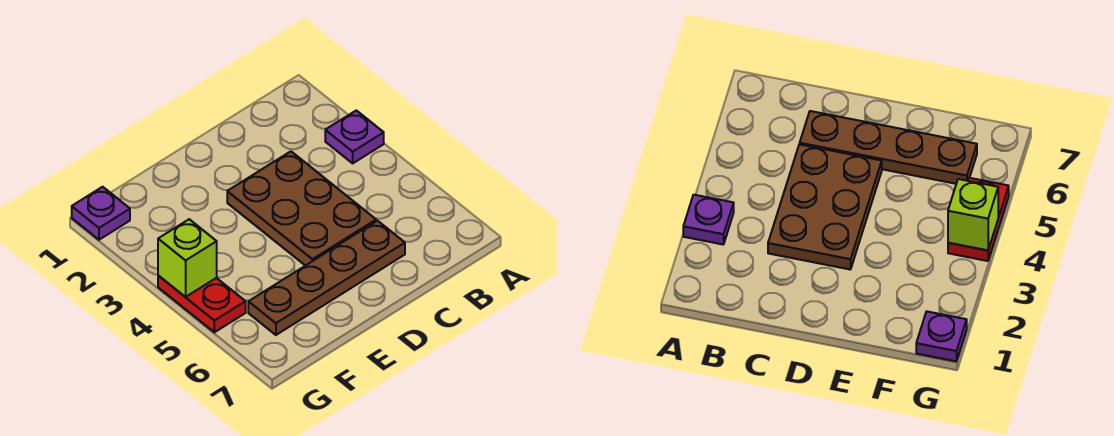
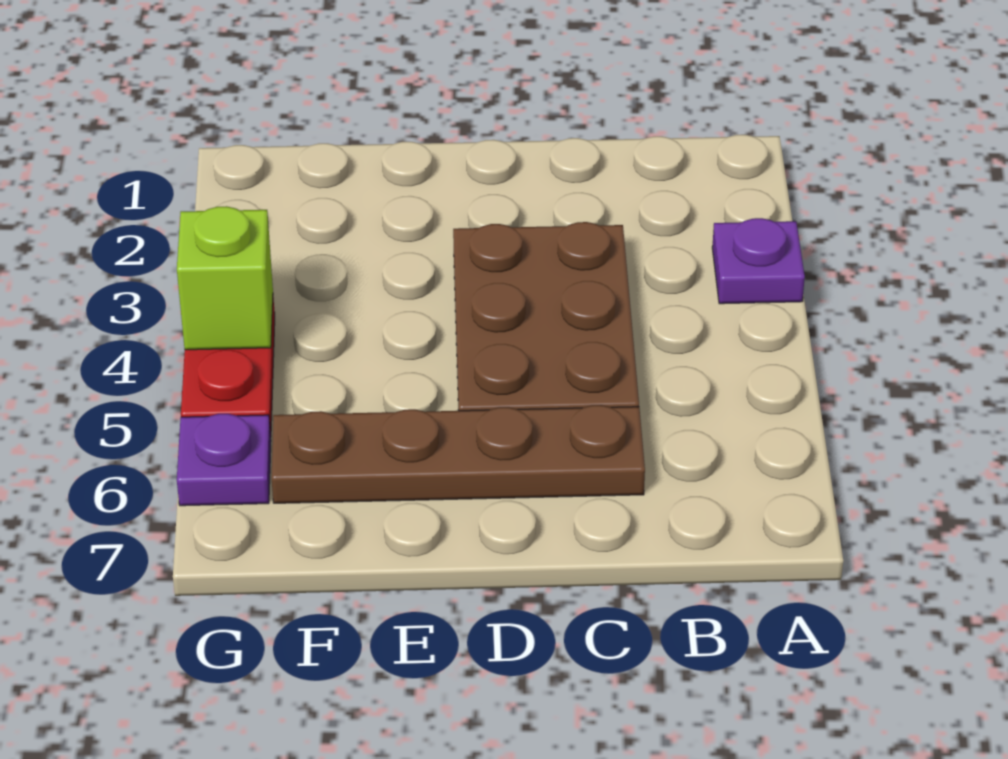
purple plate G1 level 1 -> purple plate G6 level 1

